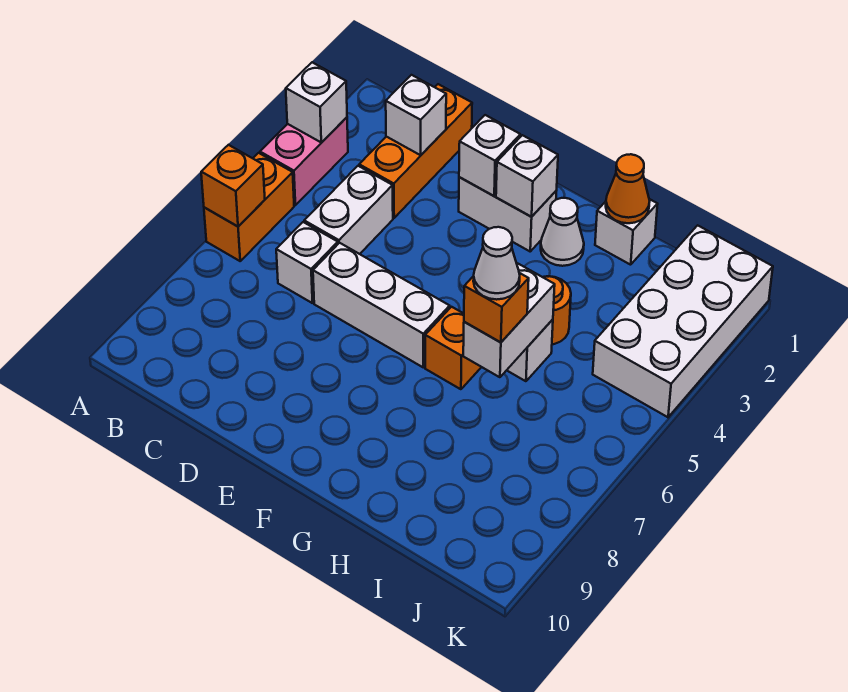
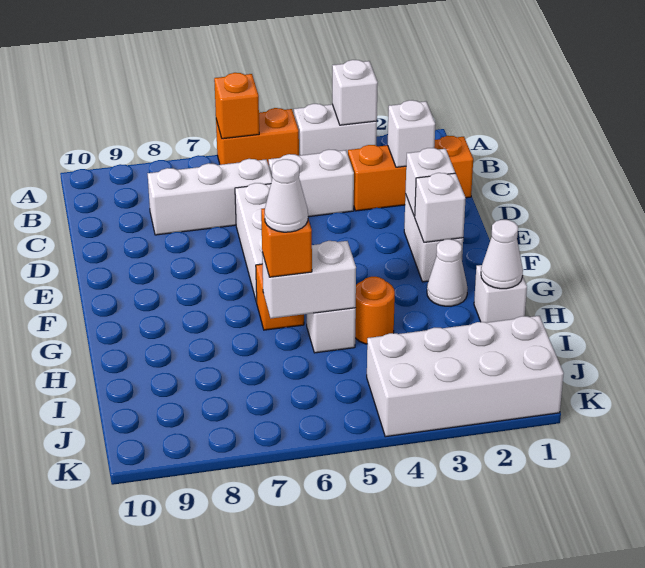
pink brick A3:A4 level 1 -> white brick A3:A4 level 1
white brick C6 level 1 -> white brick C6:C8 level 1
orange cone H1 level 2 -> white cone H1 level 2

